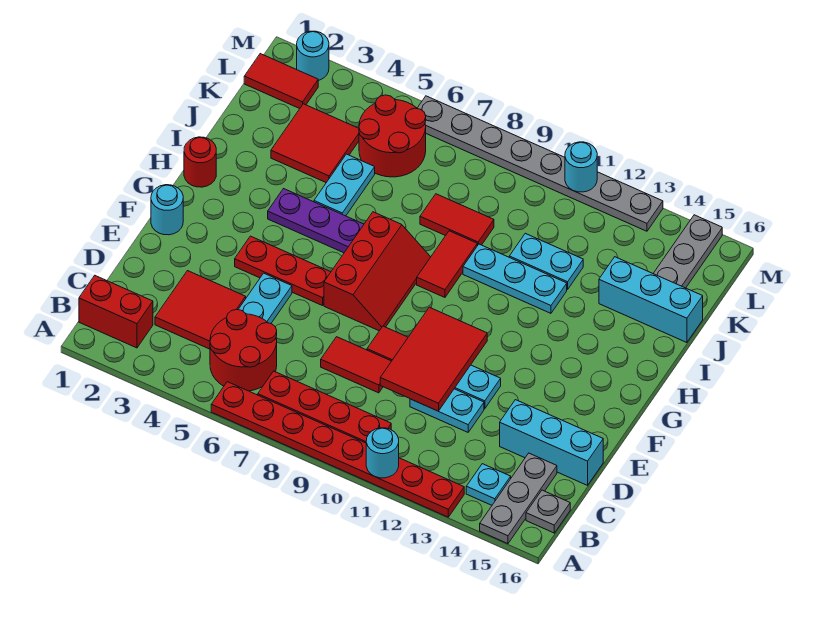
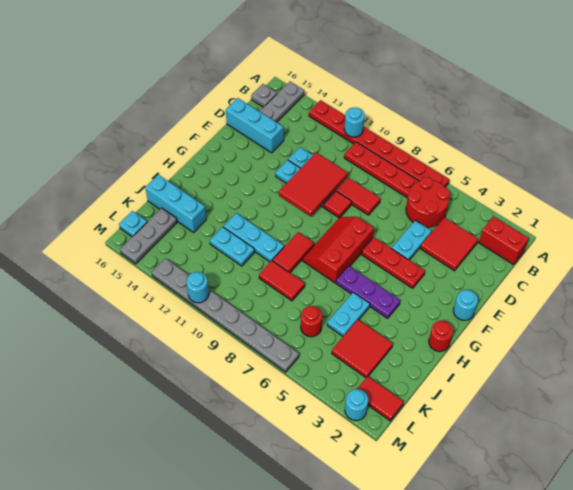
cyan plate B14 level 1 -> cyan plate L16 level 1
red round brick K5:L6 level 1 -> red round brick K6 level 1

